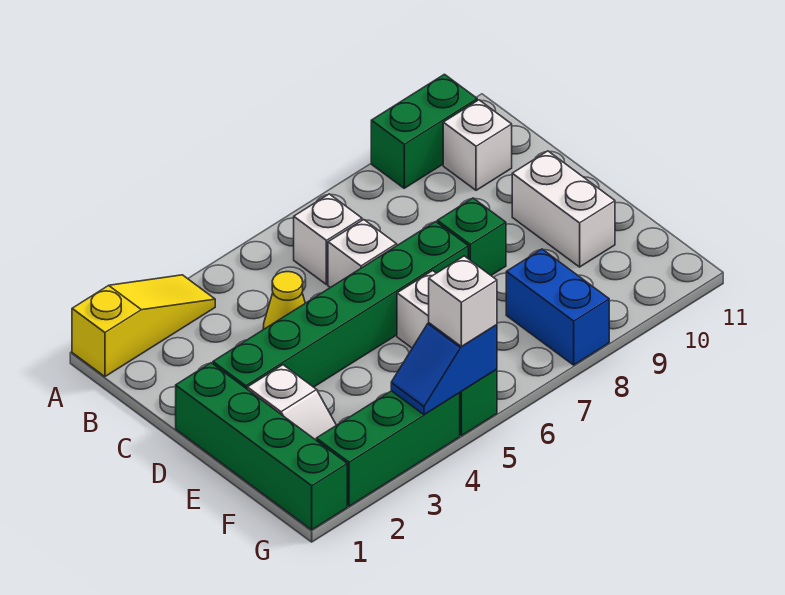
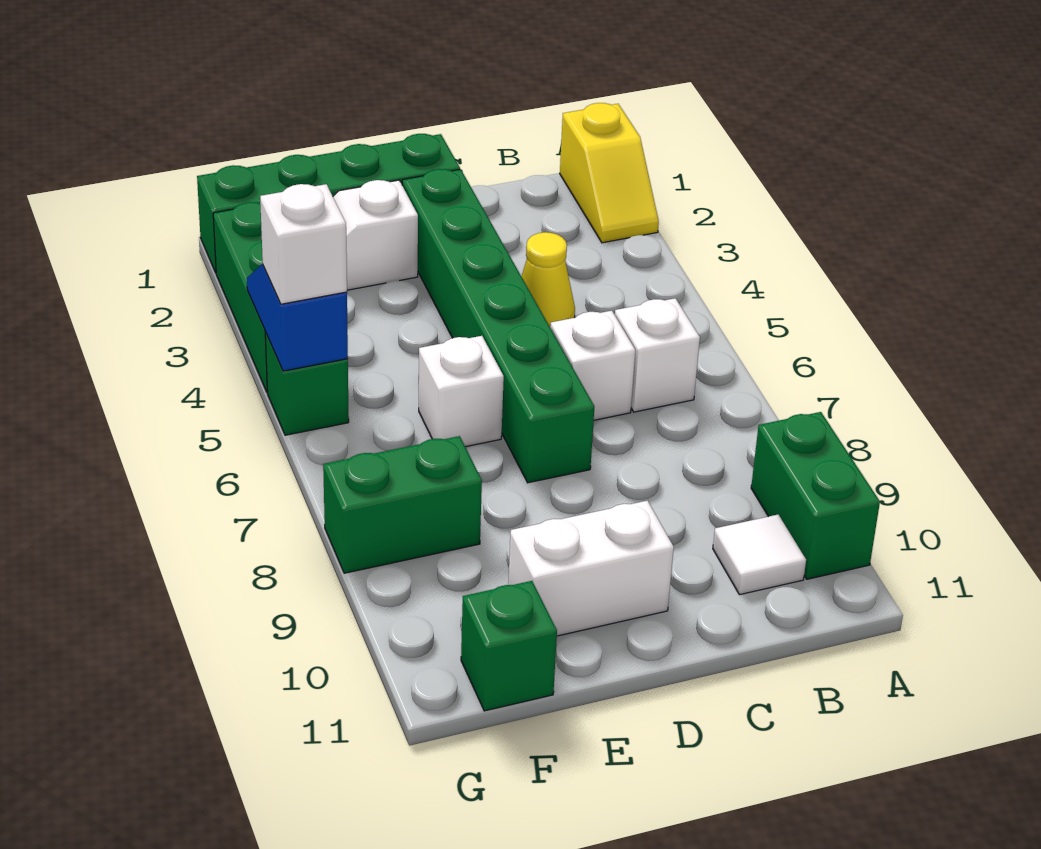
yellow slope A1:A3 level 1 top 1 -> yellow slope A1:A2 level 1 top 1
white brick B10 level 1 -> white tile B10 level 1
green brick D8 level 1 -> green brick F11 level 1
blue brick F8:G8 level 1 -> green brick F8:G8 level 1

